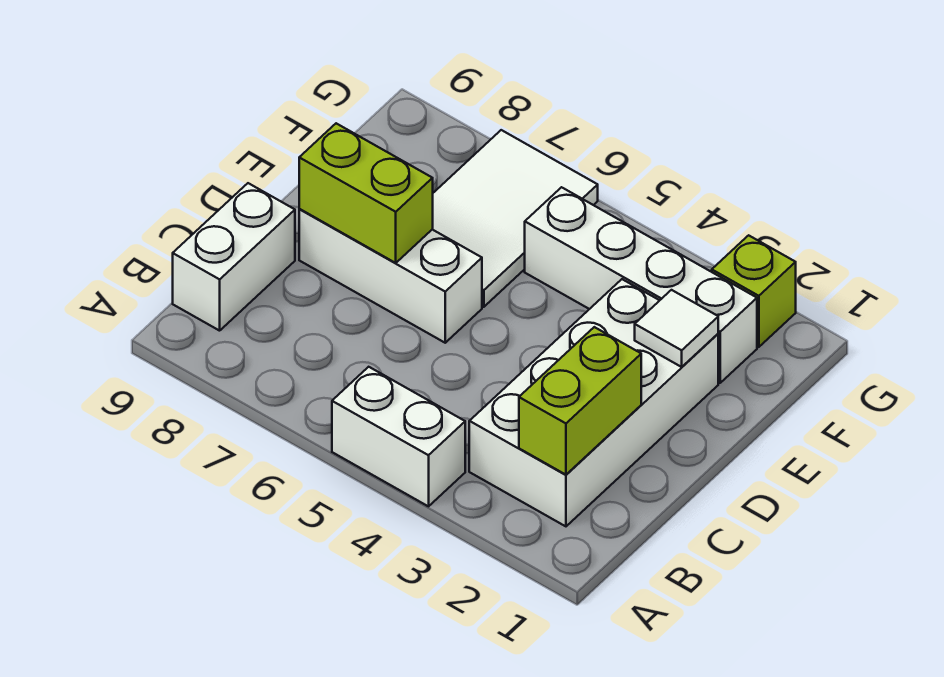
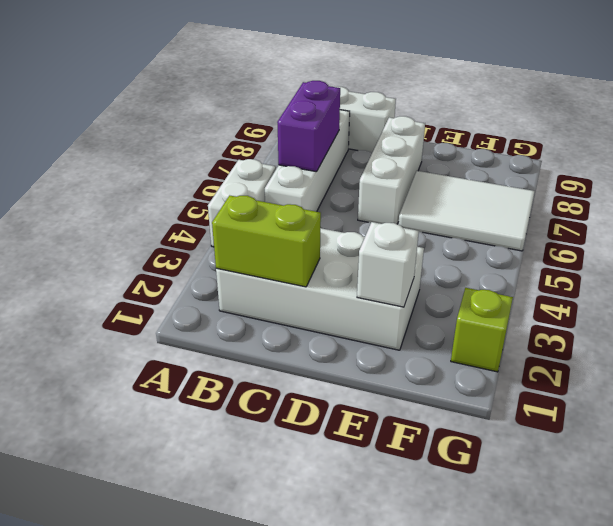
none -> purple brick B6:B7 level 2
lime brick D7:D8 level 2 -> none
white tile E2 level 2 -> white brick E2 level 2
white brick F2:F5 level 1 -> white brick B5:B8 level 1

